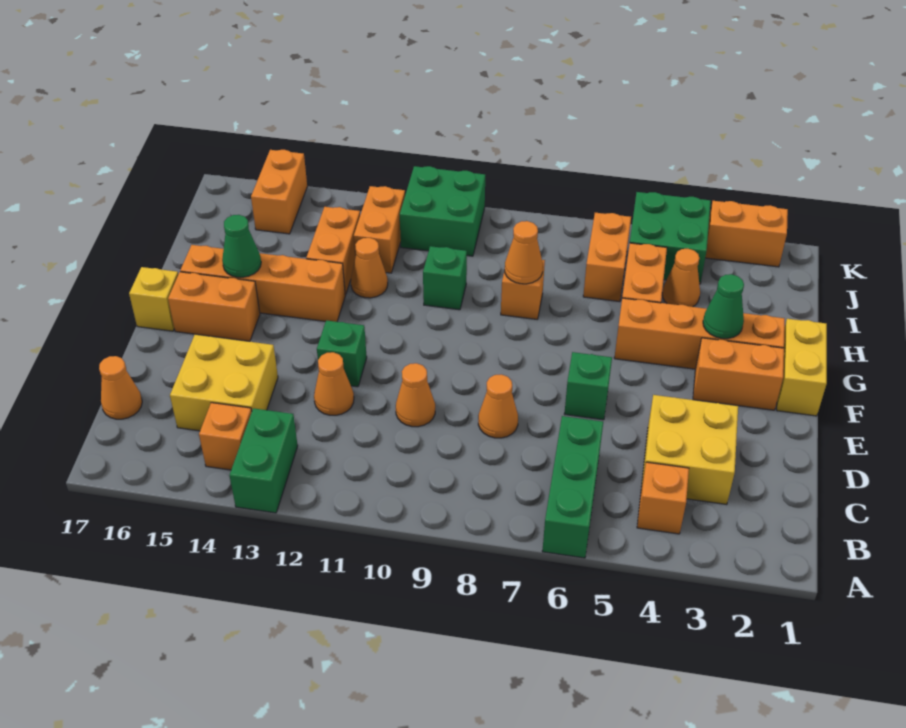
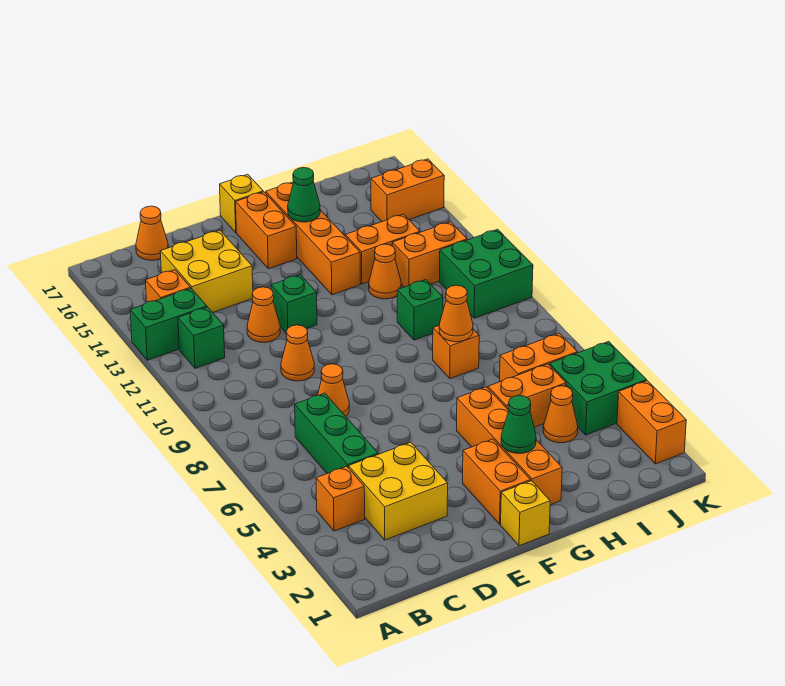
green brick A6:C6 level 1 -> green brick C5:C7 level 1
green brick E6 level 1 -> green brick B12 level 1
yellow brick F1:G1 level 1 -> yellow brick F1 level 1

